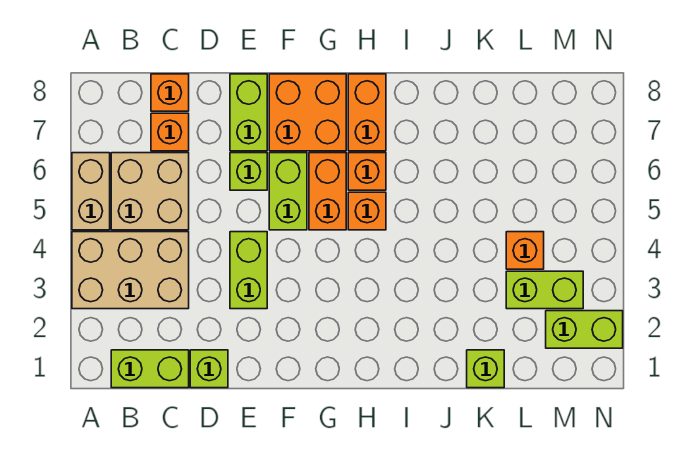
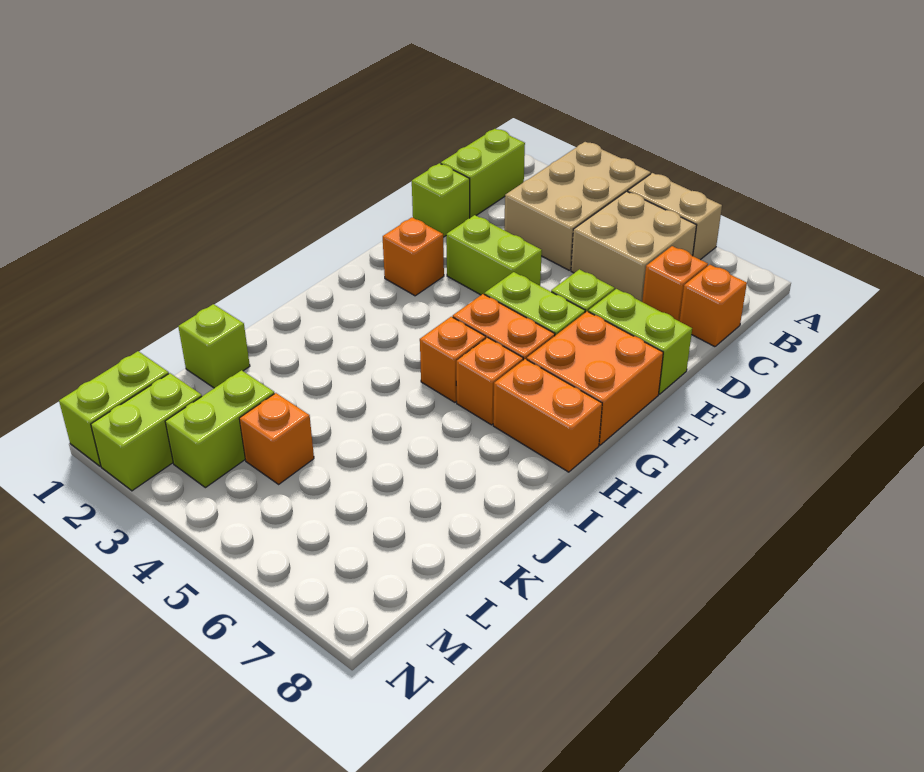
none -> orange brick F2 level 1
none -> lime brick M1:N1 level 1

